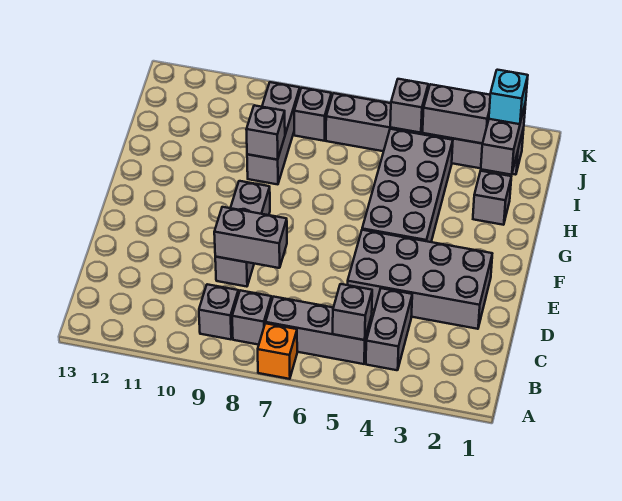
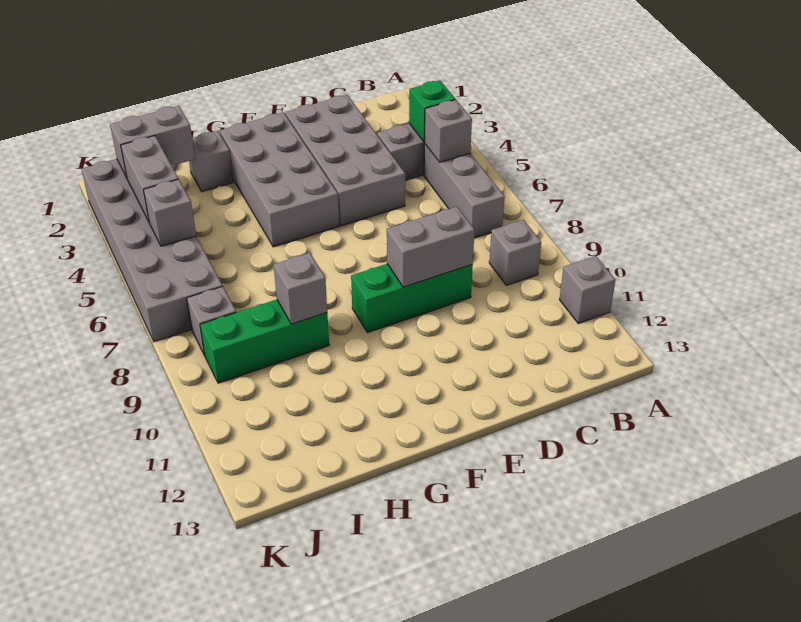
orange brick A7 level 1 -> none
none -> green brick B4 level 2
grey brick B8 level 1 -> grey brick A11 level 1
grey brick D8:D9 level 2 -> grey brick D9:E9 level 2
grey brick D9:F9 level 1 -> green brick D9:F9 level 1
grey brick F4:I5 level 1 -> grey brick F2:G5 level 1
grey brick H9:J9 level 1 -> green brick H9:J9 level 1
grey brick J2:J7 level 1 -> grey brick J2:K7 level 1
cyan brick J2 level 3 -> none

